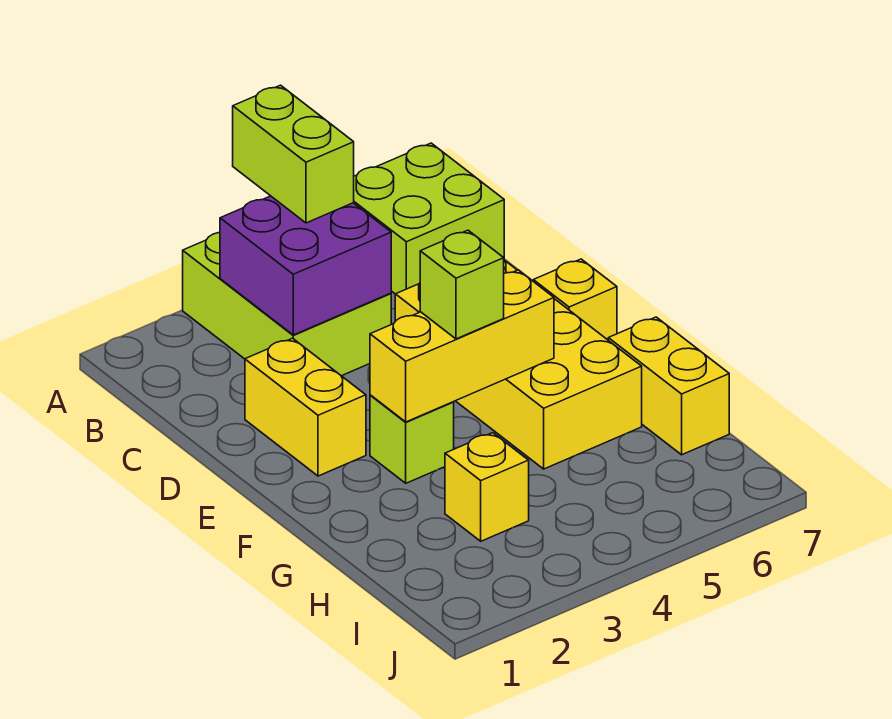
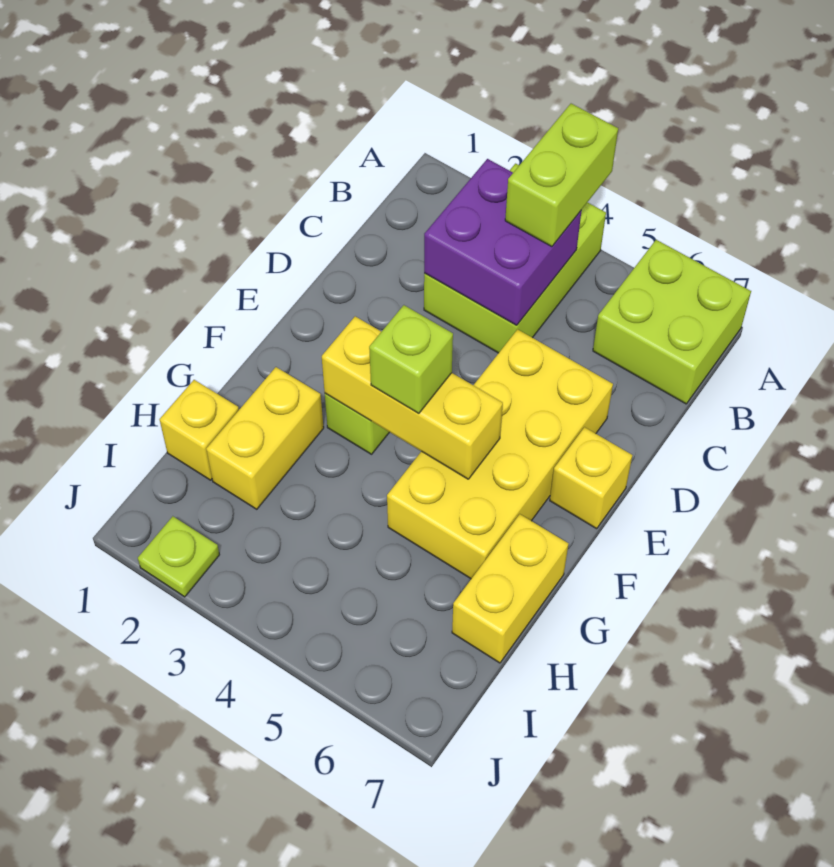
yellow brick D2:E2 level 1 -> yellow brick G2:H2 level 1
yellow brick H3 level 1 -> yellow brick H1 level 1
none -> lime plate J2 level 1

